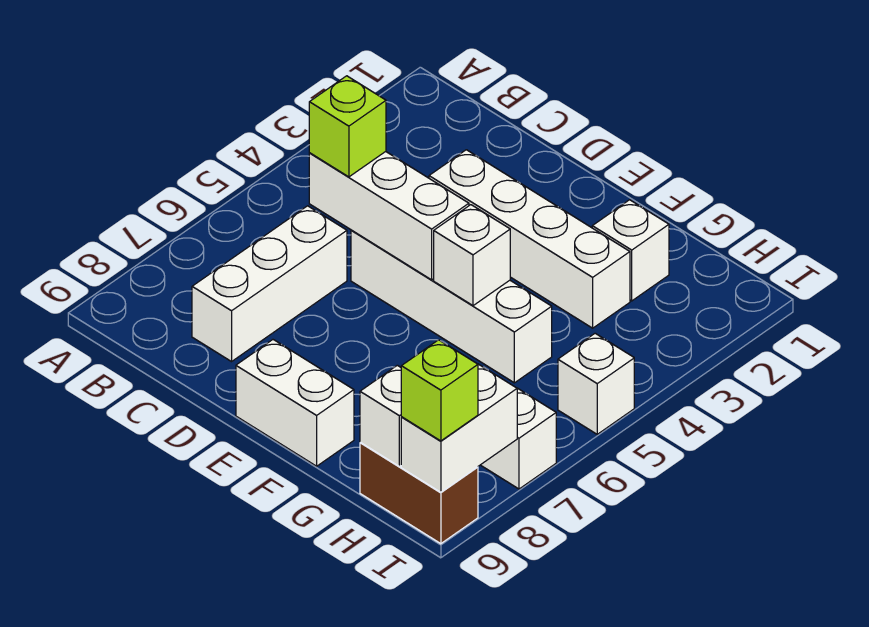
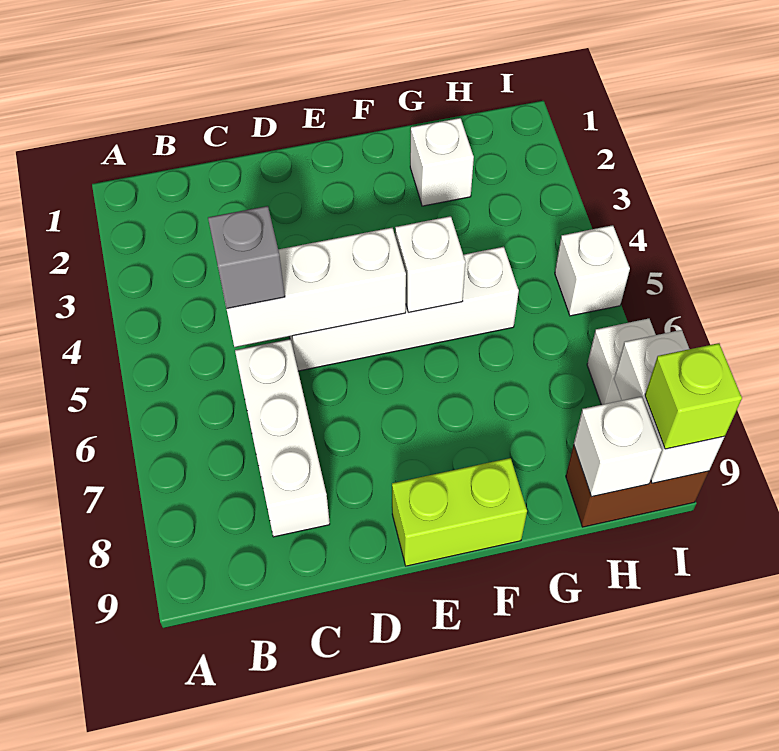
lime brick C5 level 3 -> grey brick C5 level 3
white brick D3:G3 level 1 -> none
white brick E9:F9 level 1 -> lime brick E9:F9 level 1

